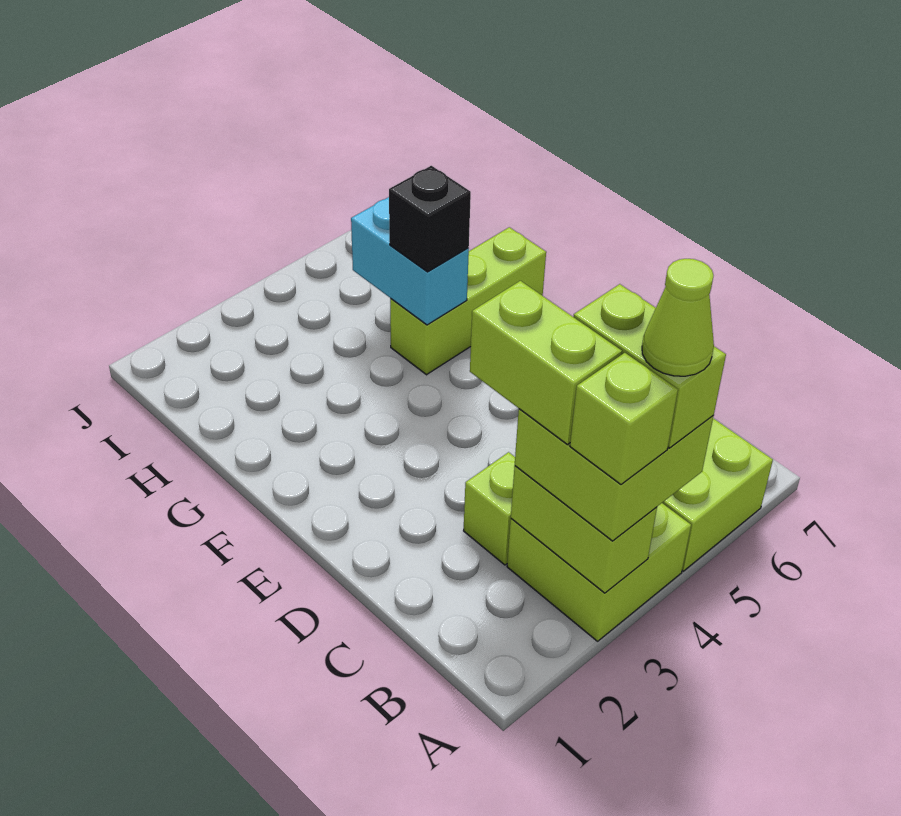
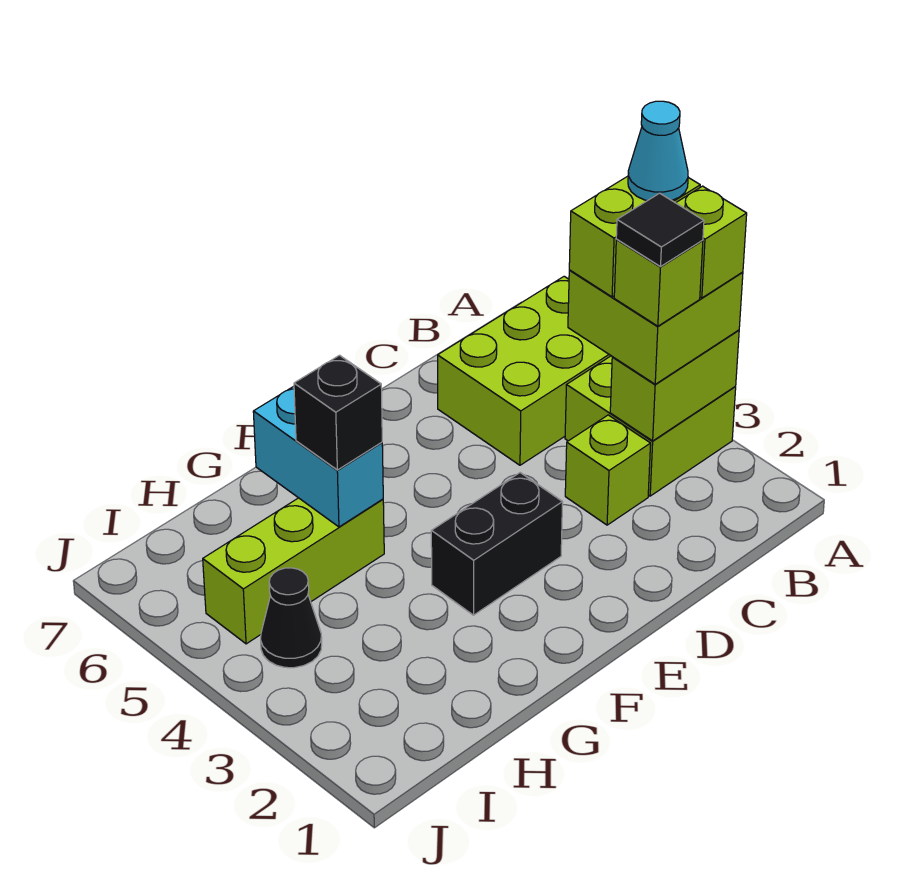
lime cone A4 level 5 -> cyan cone A4 level 5
lime brick B3:C3 level 4 -> lime brick B3 level 4
none -> black tile B3 level 5
none -> black brick E3:F3 level 1
lime brick G5:G7 level 1 -> lime brick G5:I5 level 1
cyan brick G5:H5 level 2 -> cyan brick G5:G6 level 2
none -> black cone I4 level 1

